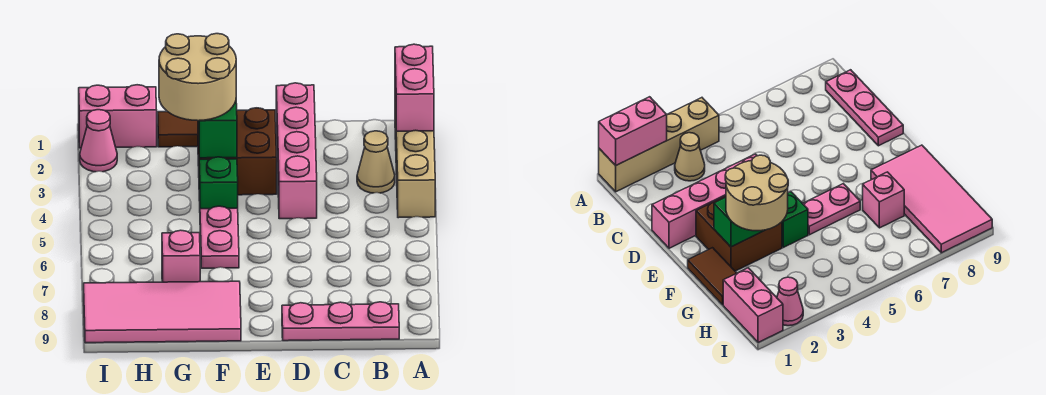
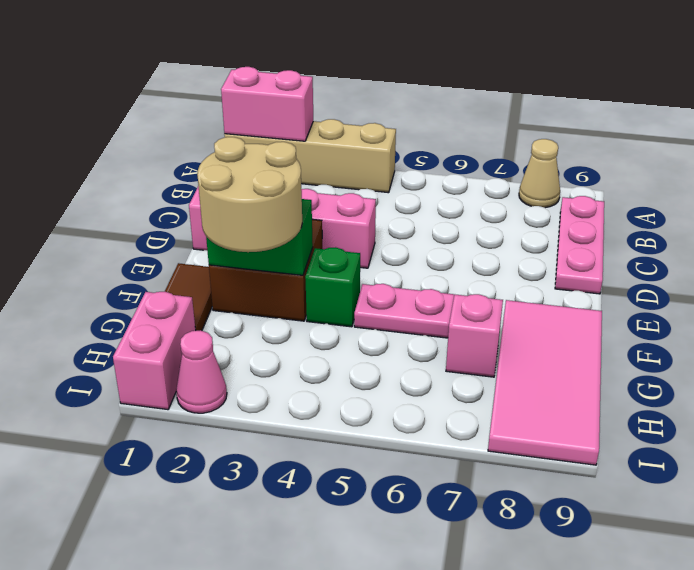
tan cone B3 level 1 -> tan cone A8 level 1

